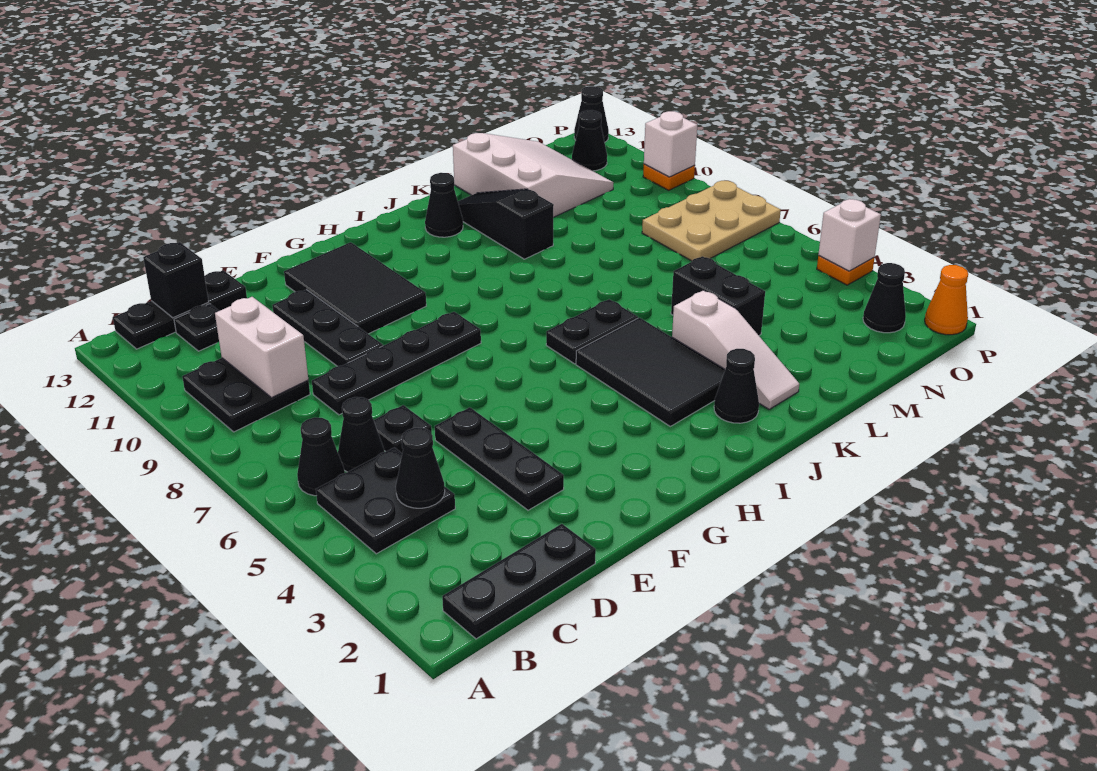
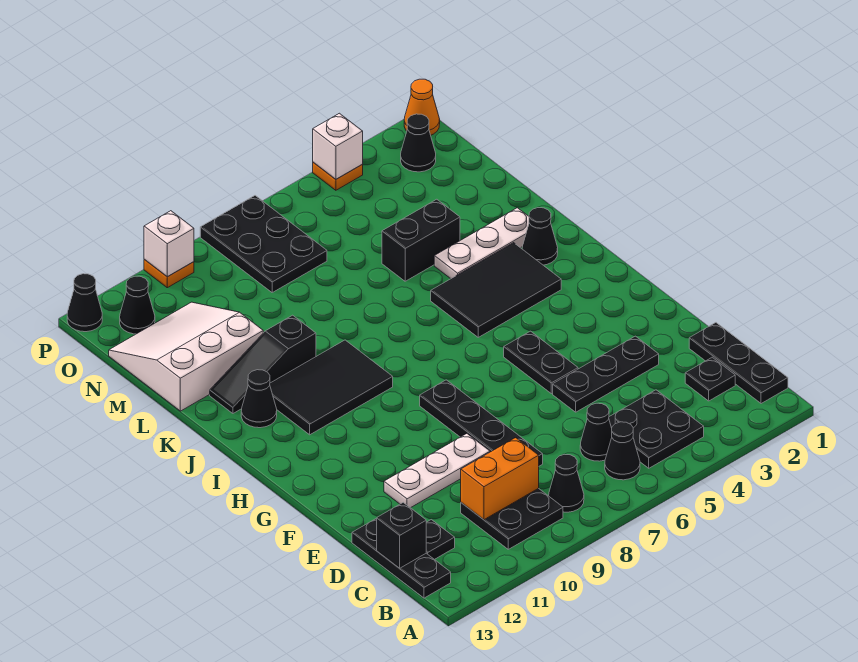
black cone C4 level 2 -> black cone B8 level 1
white brick C9:C10 level 2 -> orange brick C9:C10 level 2
black plate D6 level 1 -> black plate C2 level 1
black plate E9:E11 level 1 -> white plate E9:E11 level 1
black tile F10:G12 level 1 -> black tile I9:J11 level 1
black plate I6:J6 level 1 -> black plate F5:G5 level 1
white slope K2:K4 level 1 top 4 -> white plate K2:K4 level 1
tan plate N7:P8 level 1 -> black plate N7:P8 level 1

